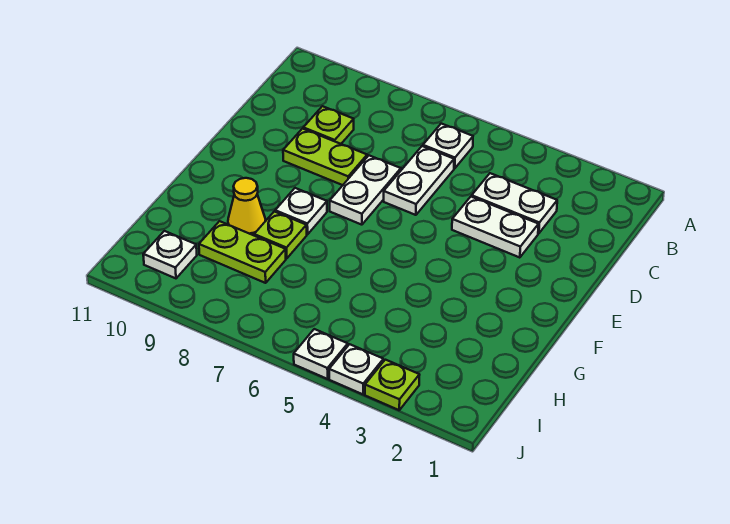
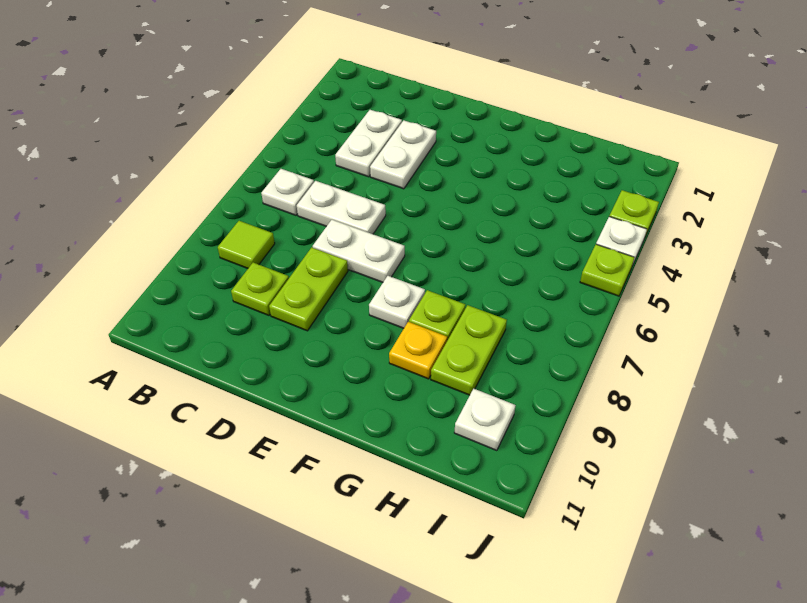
none -> lime tile B8 level 1
yellow cone G9 level 1 -> yellow plate G9 level 1
white plate J5 level 1 -> lime plate J5 level 1

